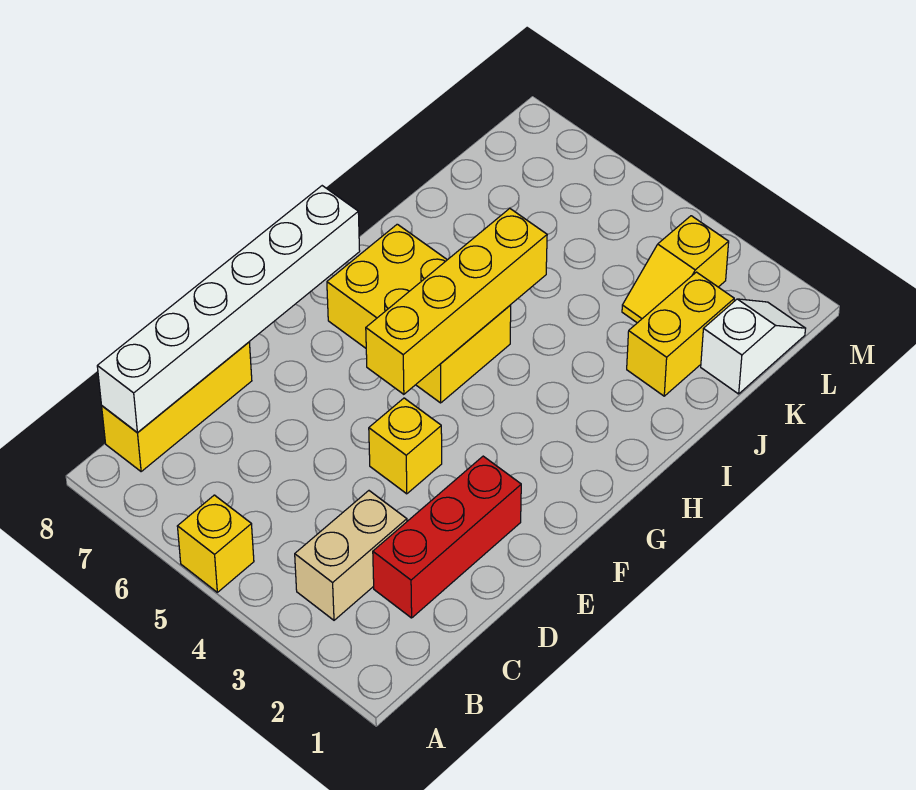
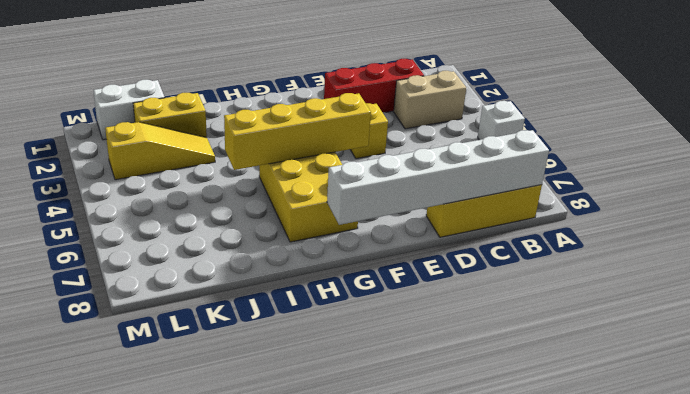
yellow brick A5 level 1 -> white brick A5 level 1
white slope K1:L1 level 1 top K -> white brick K1:L1 level 1
yellow slope K3:L3 level 1 top L -> yellow slope J3:L3 level 1 top L

